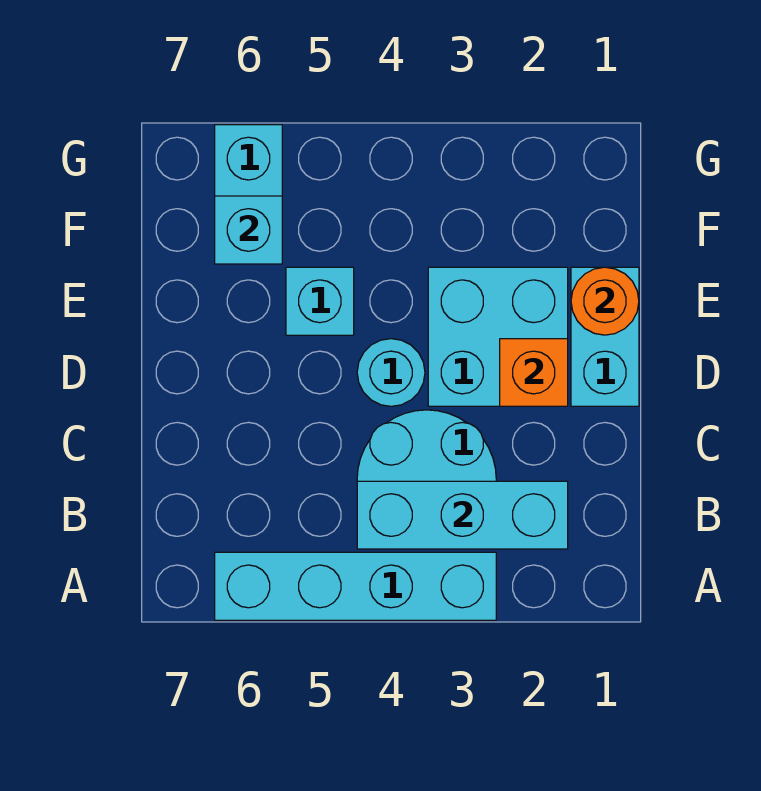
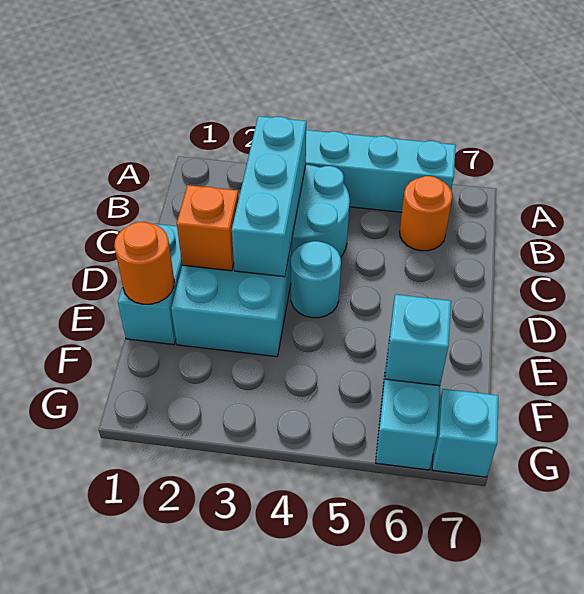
cyan brick B2:B4 level 2 -> cyan brick B3:D3 level 2
none -> orange round brick B6 level 1
cyan brick E5 level 1 -> cyan brick G7 level 1

